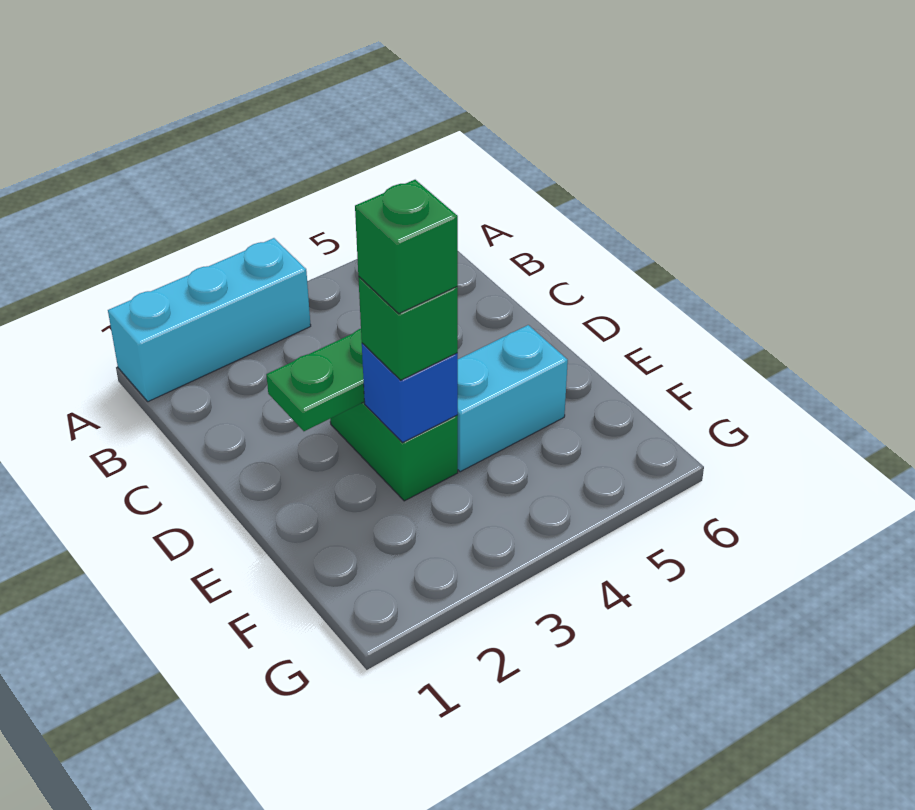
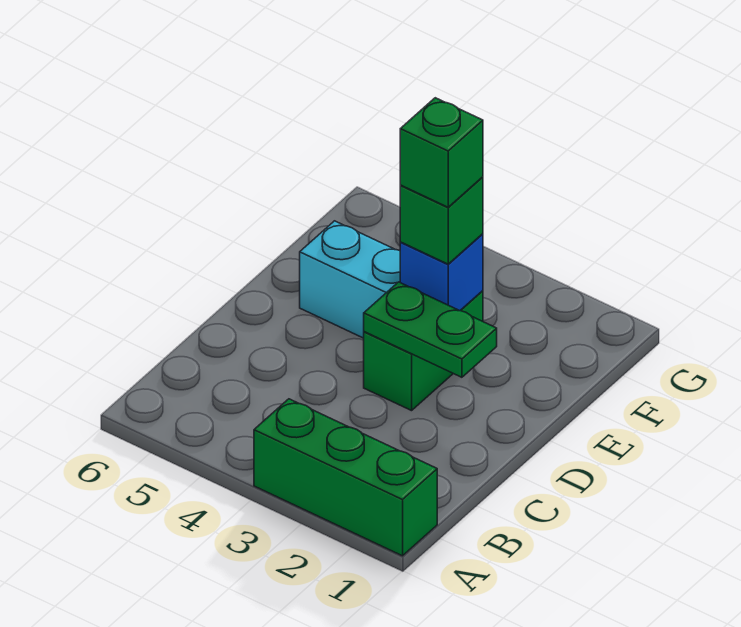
cyan brick A1:A3 level 1 -> green brick A1:A3 level 1

